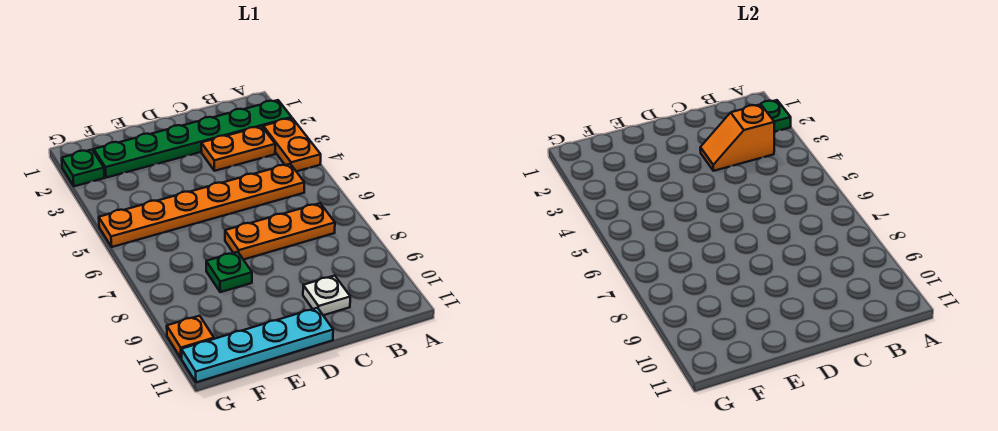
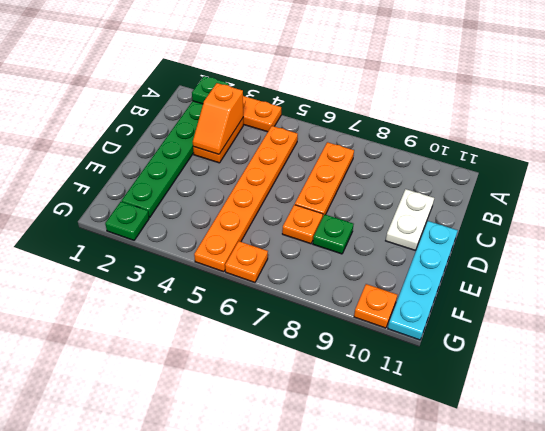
white plate C10 level 1 -> white plate C10:D10 level 1
none -> orange plate E7 level 1
none -> orange plate G6 level 1

